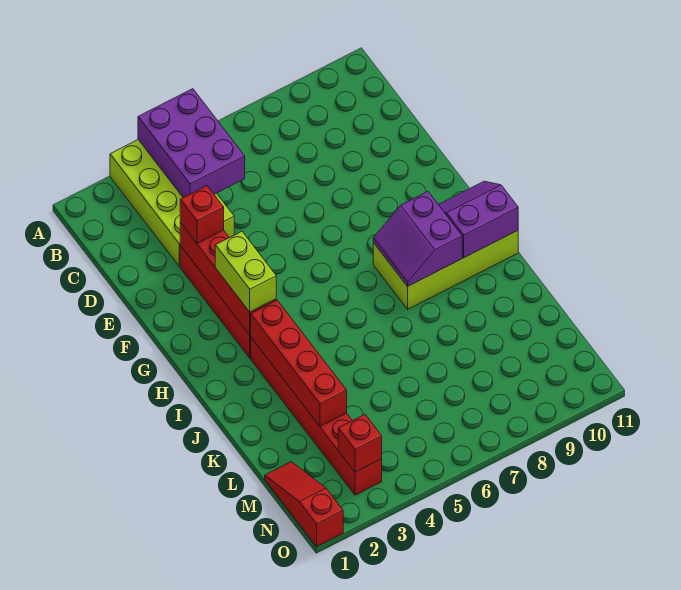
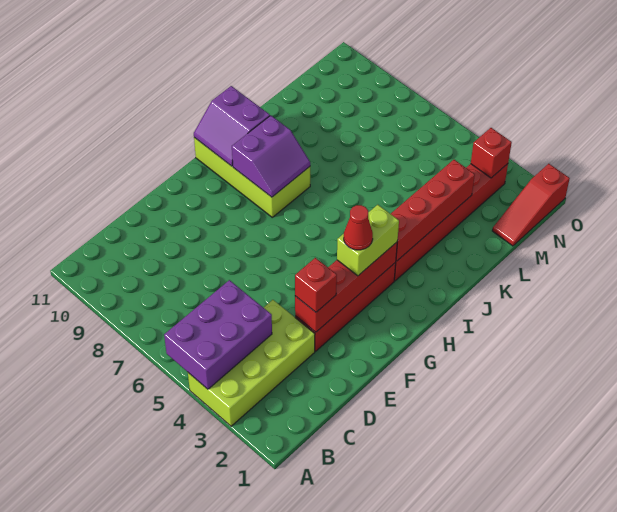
none -> red cone G3 level 4

